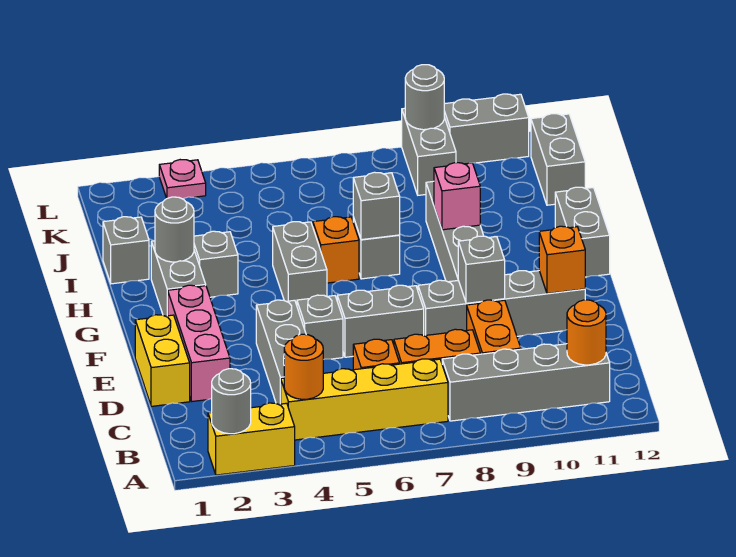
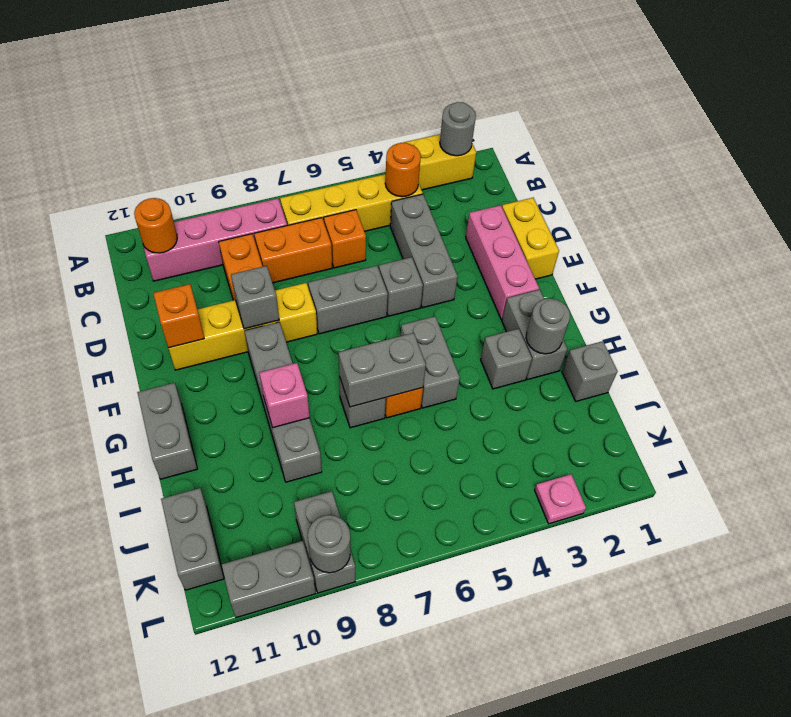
grey brick B8:B11 level 1 -> pink brick B8:B11 level 1
grey brick E8:E11 level 1 -> yellow brick E8:E11 level 1
grey brick H7 level 2 -> grey brick H6:H7 level 2

